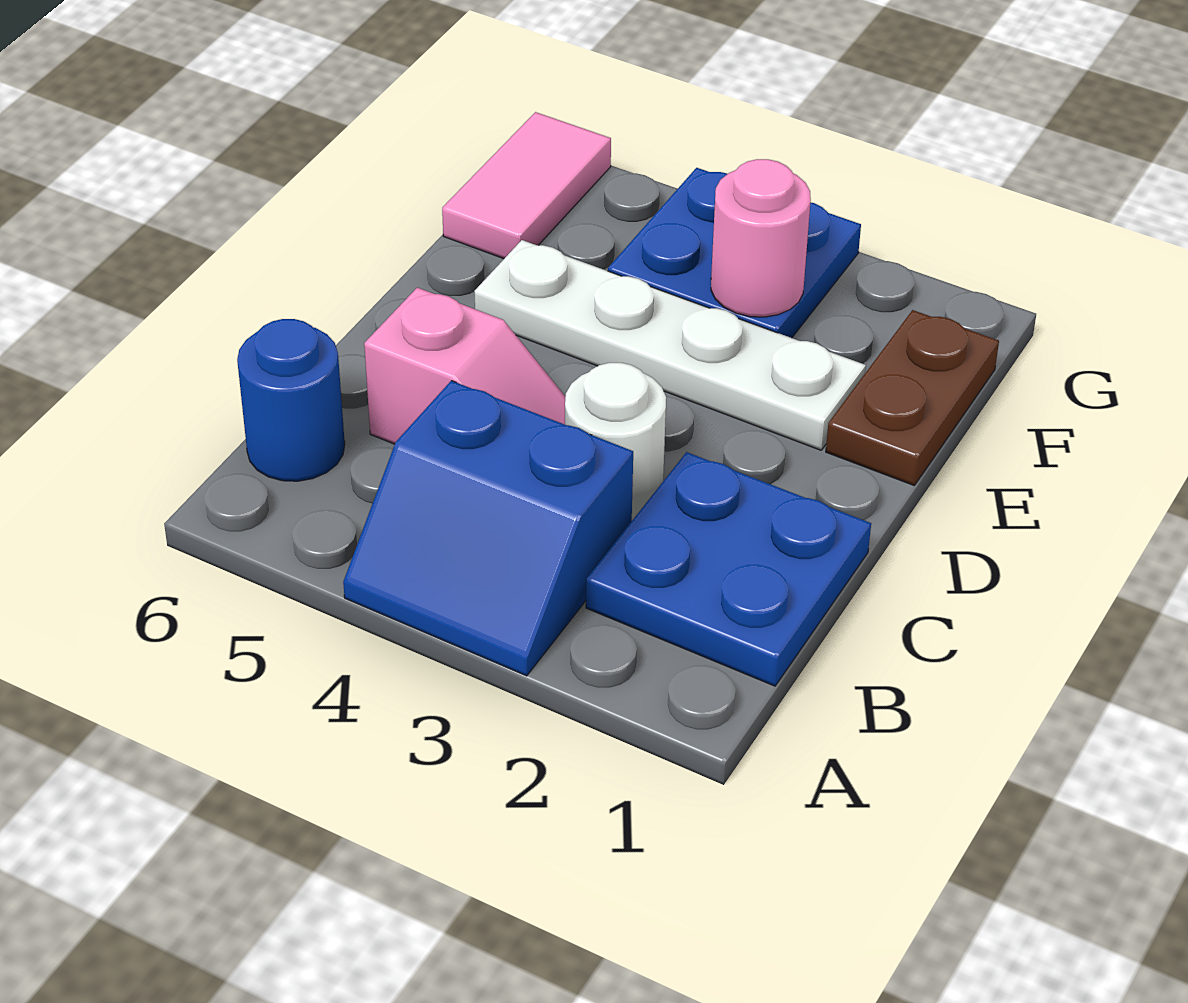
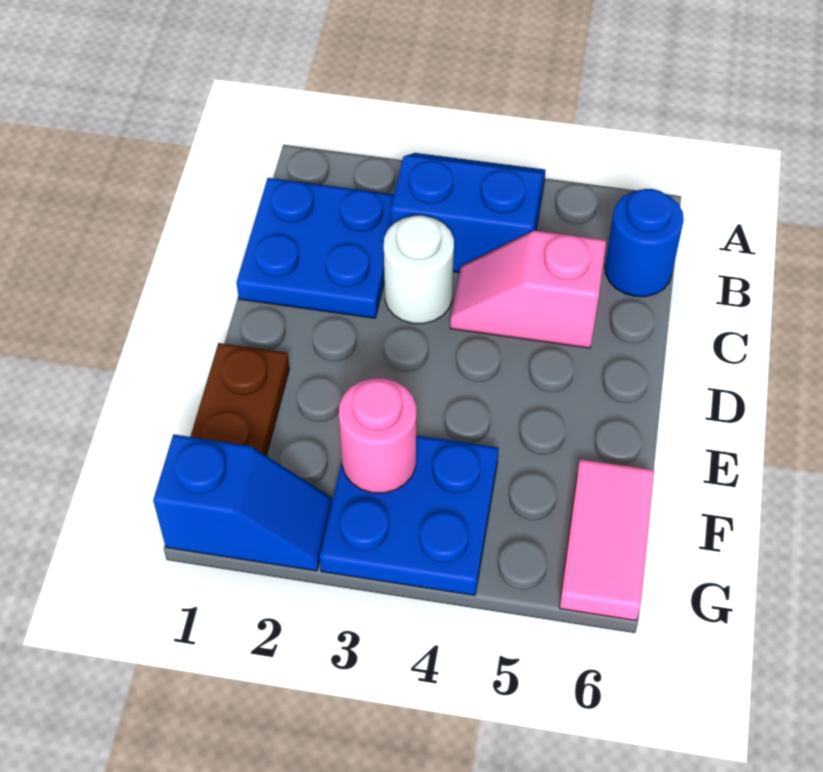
white plate E2:E5 level 1 -> none
none -> blue slope G1:G2 level 1 top 1

